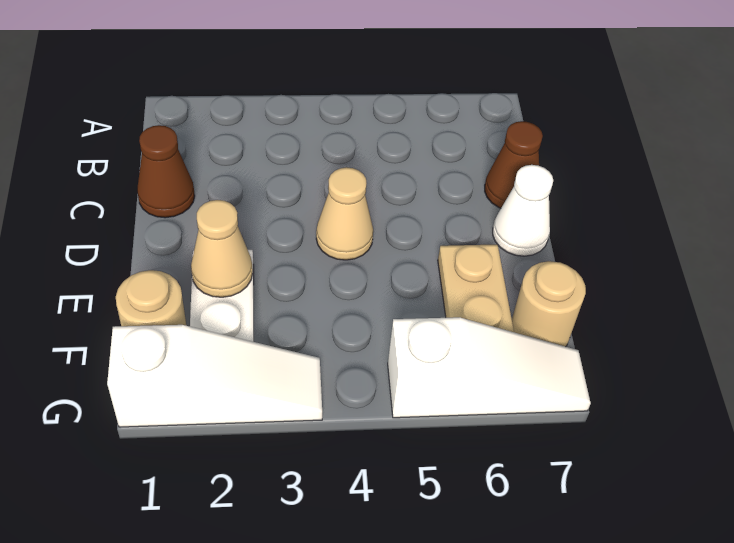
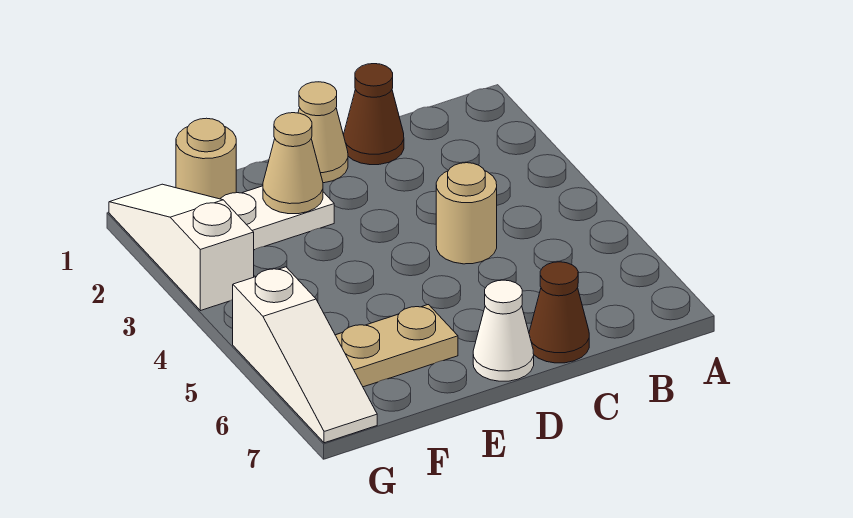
tan cone D4 level 1 -> tan cone D1 level 1
tan round brick F7 level 1 -> tan round brick C4 level 1
white slope G1:G3 level 1 top 1 -> white slope G1:G3 level 1 top 3

